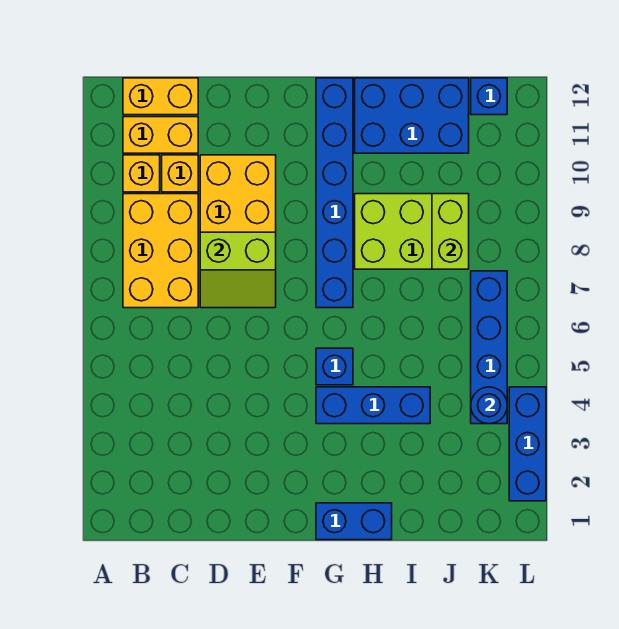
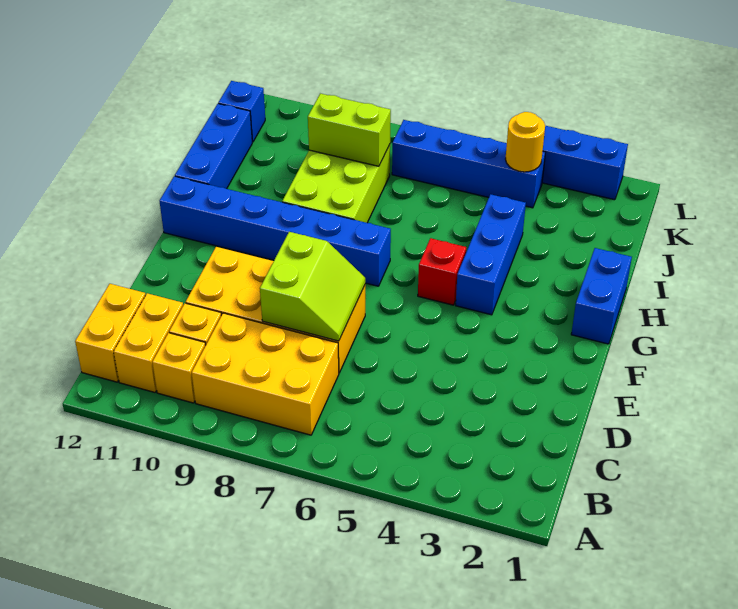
blue brick G5 level 1 -> red brick G5 level 1
blue brick H11:J12 level 1 -> blue brick H12:J12 level 1
blue round brick K4 level 2 -> yellow round brick K4 level 2

